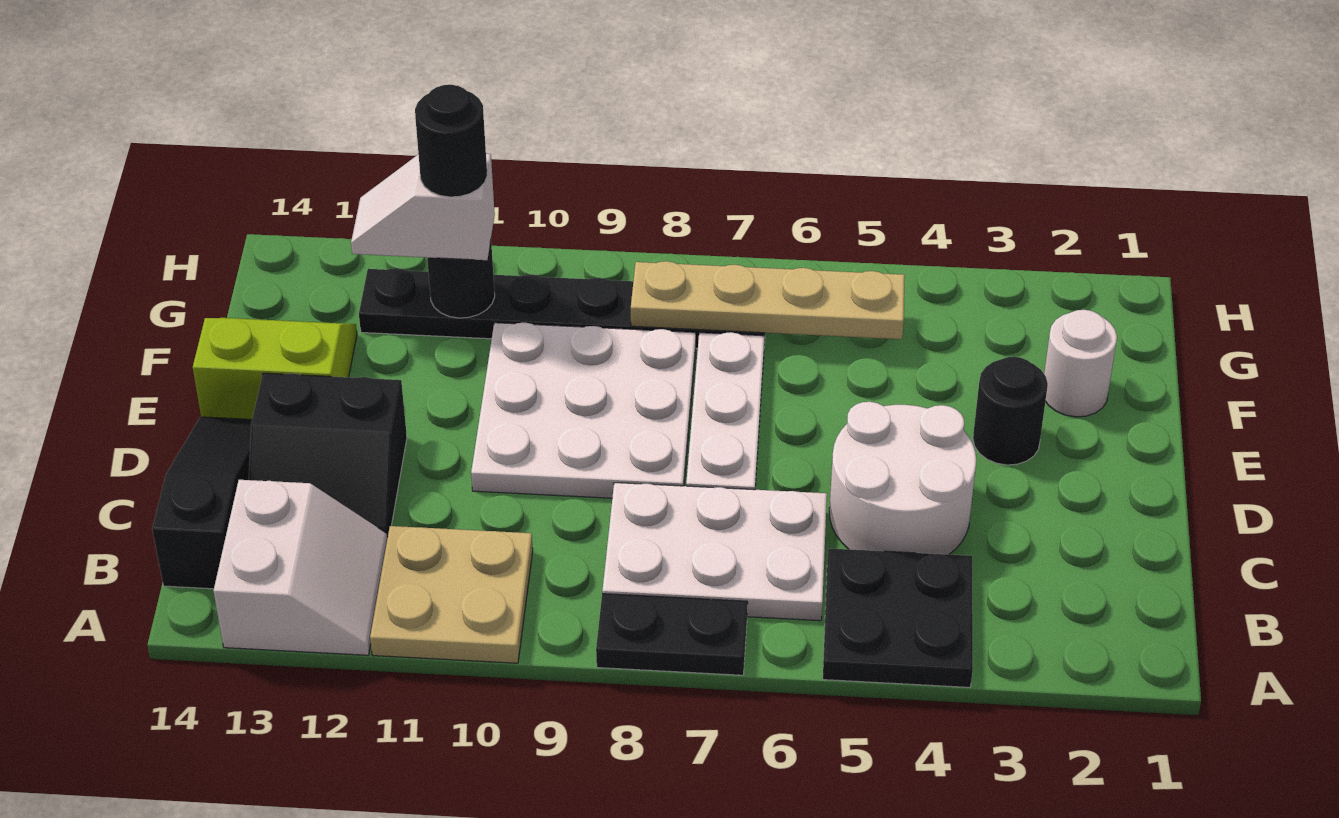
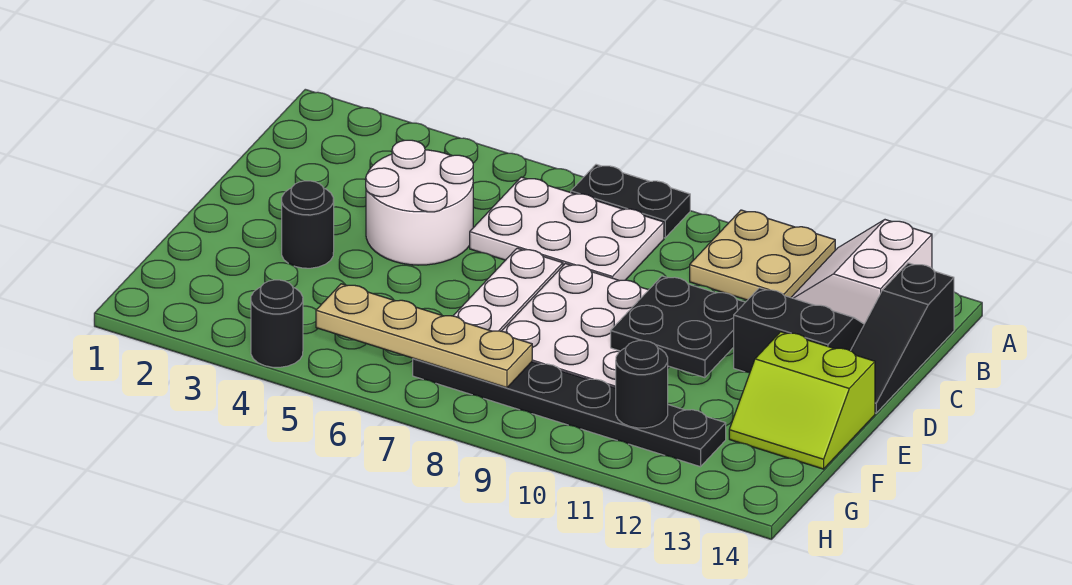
black plate A4:B5 level 1 -> black plate D10:E11 level 2
white round brick F2 level 1 -> none
white slope G11:G12 level 3 top 11 -> none
black round brick G11 level 4 -> black round brick H4 level 1

